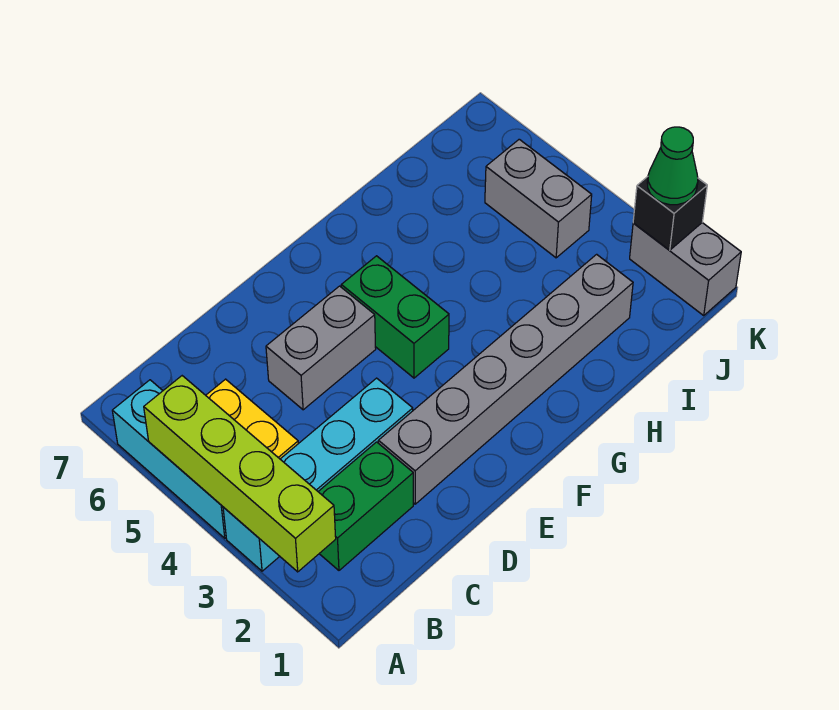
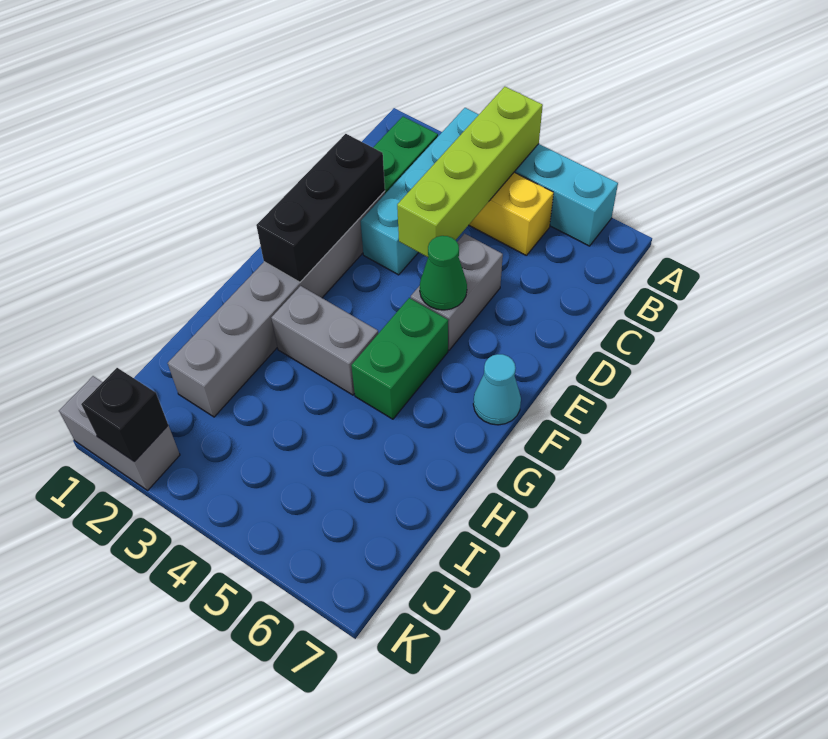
lime brick A2:A5 level 2 -> lime brick A4:D4 level 2
none -> black brick D2:F2 level 2
green brick F4:F5 level 1 -> green brick F5:G5 level 1
none -> cyan cone F7 level 1
grey brick J4:J5 level 1 -> grey brick G3:G4 level 1
green cone K2 level 3 -> green cone E5 level 2

